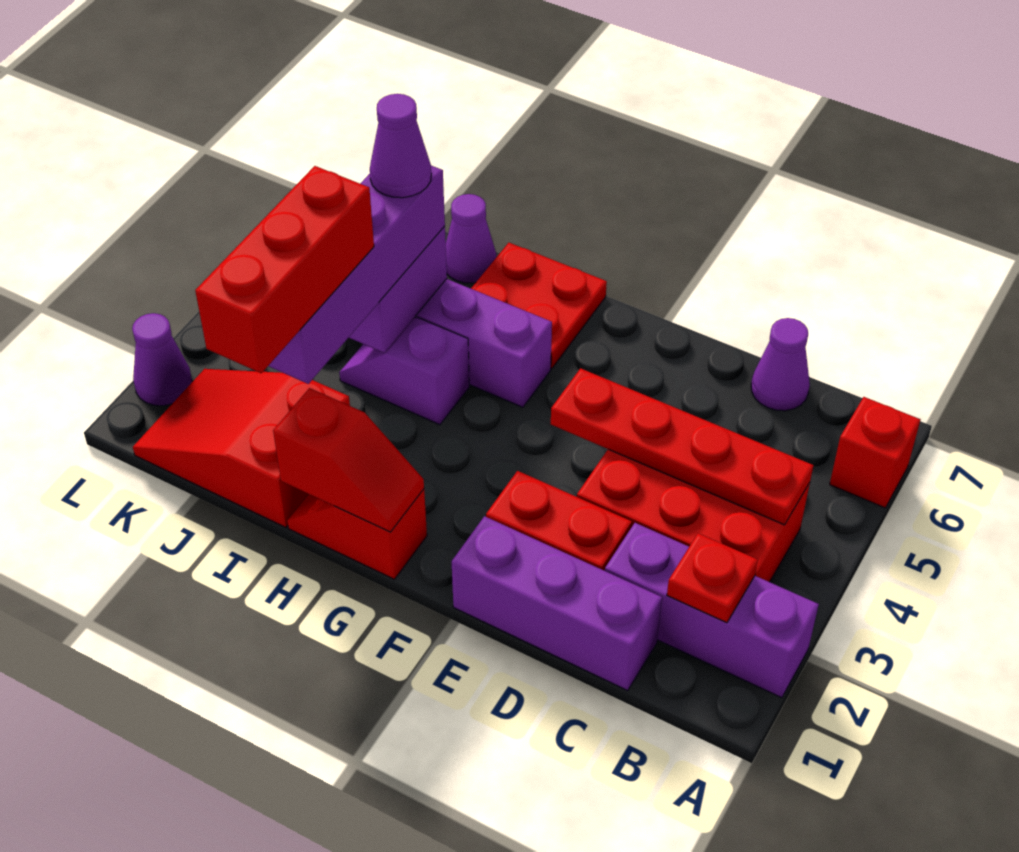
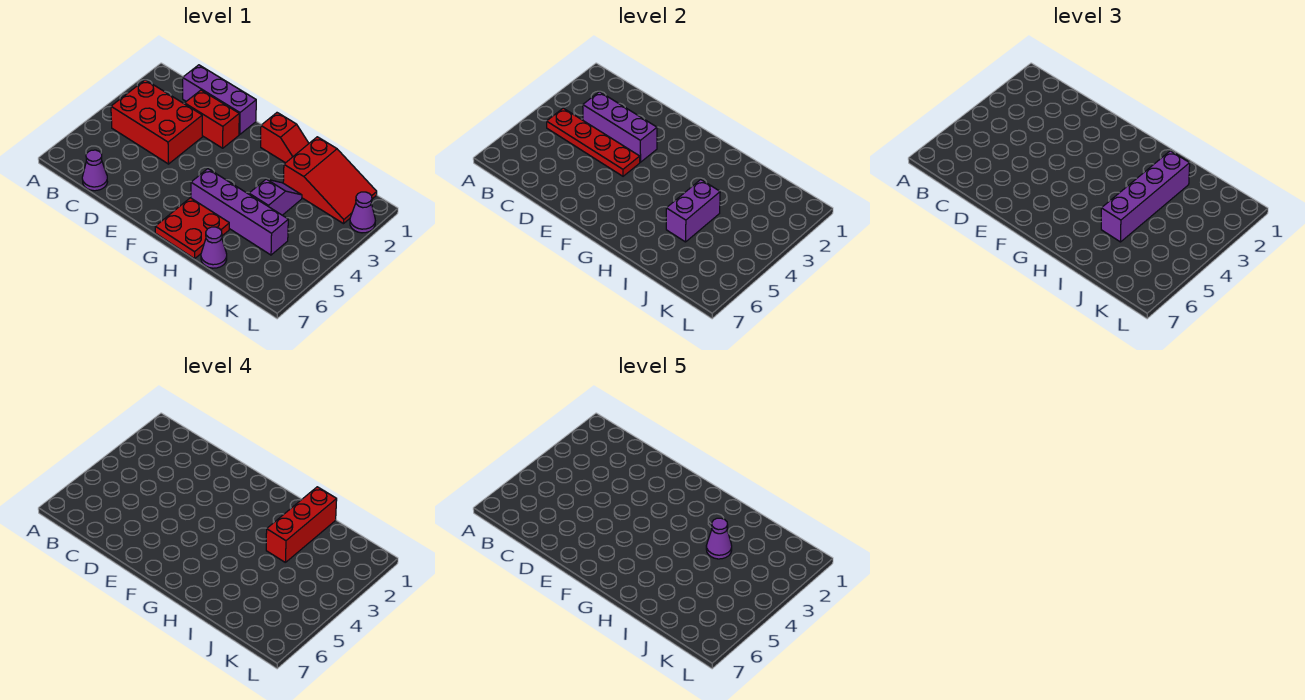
purple brick A2:C2 level 1 -> purple brick C3:E3 level 2
red brick A6 level 1 -> none
red plate B2 level 2 -> none
red slope G1:H1 level 2 top H -> none
purple slope H4:I4 level 1 top H -> purple slope I3:I4 level 1 top 4
purple cone I5 level 4 -> purple cone I3 level 5

